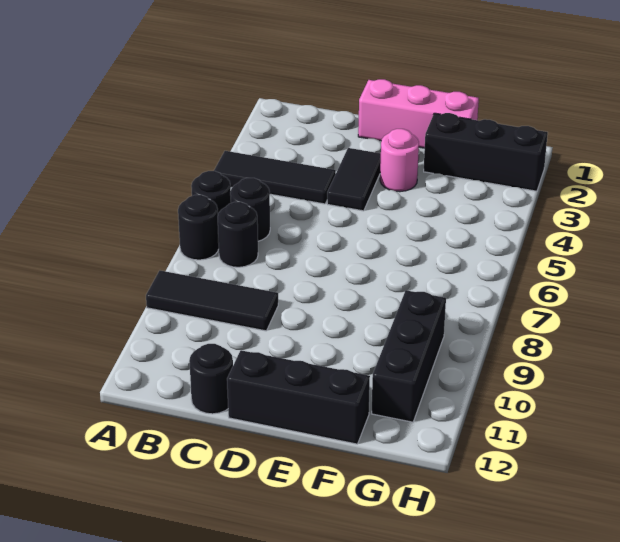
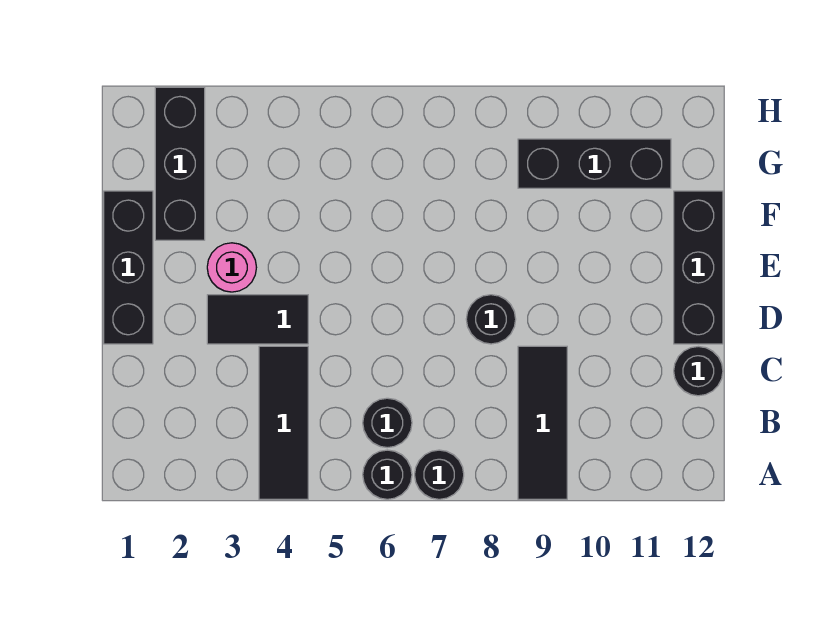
black round brick B7 level 1 -> black round brick D8 level 1
pink brick D1:F1 level 1 -> black brick D1:F1 level 1

